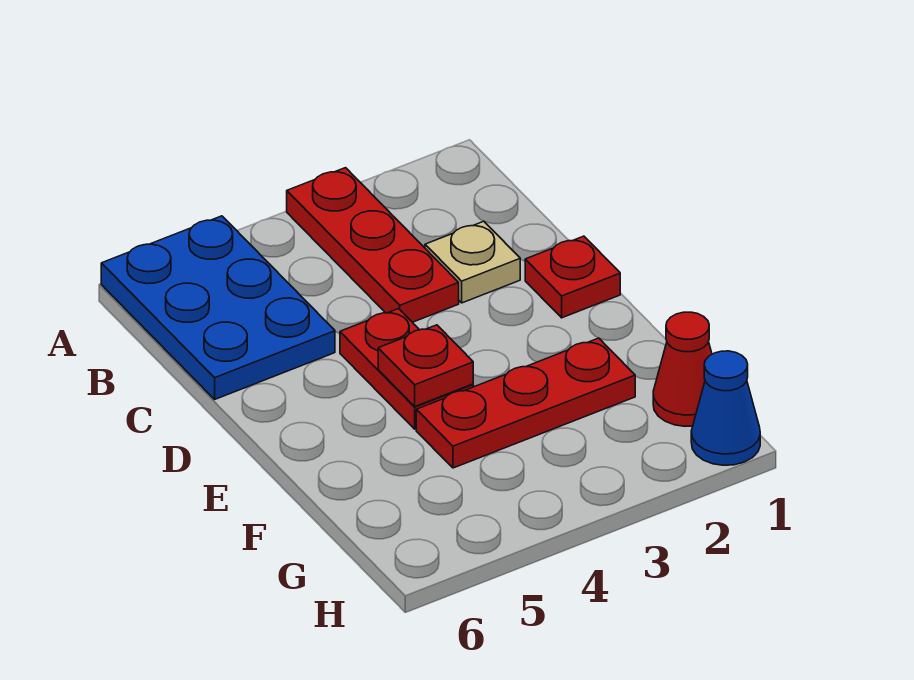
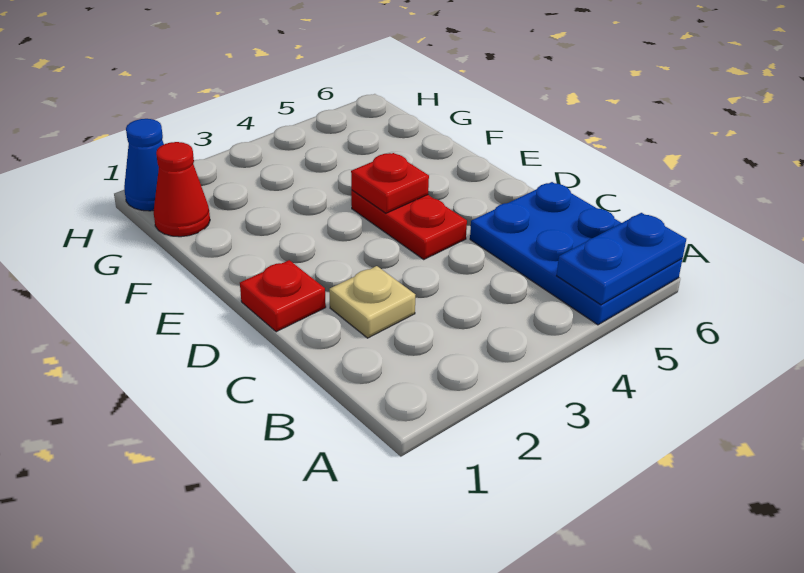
red plate A3:C3 level 1 -> none
none -> blue plate A5:A6 level 2
red plate F2:F4 level 1 -> none

